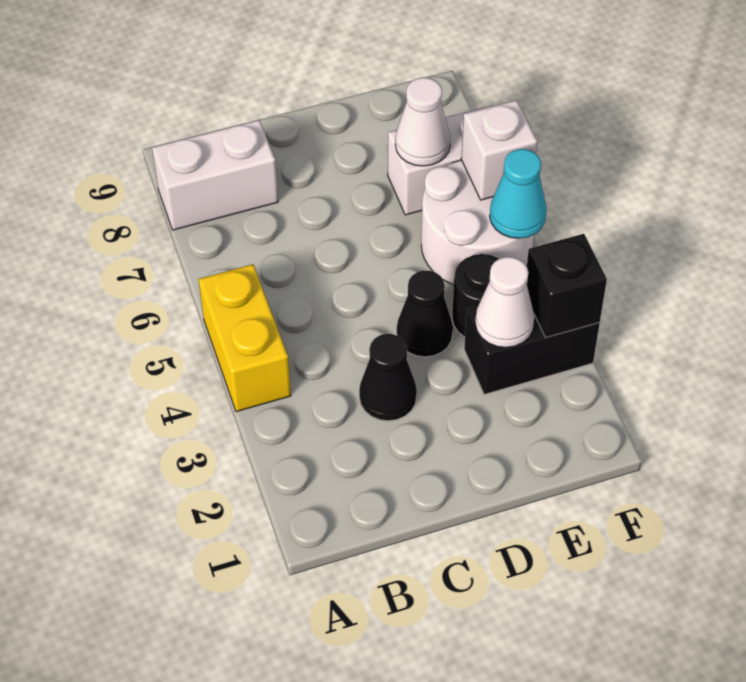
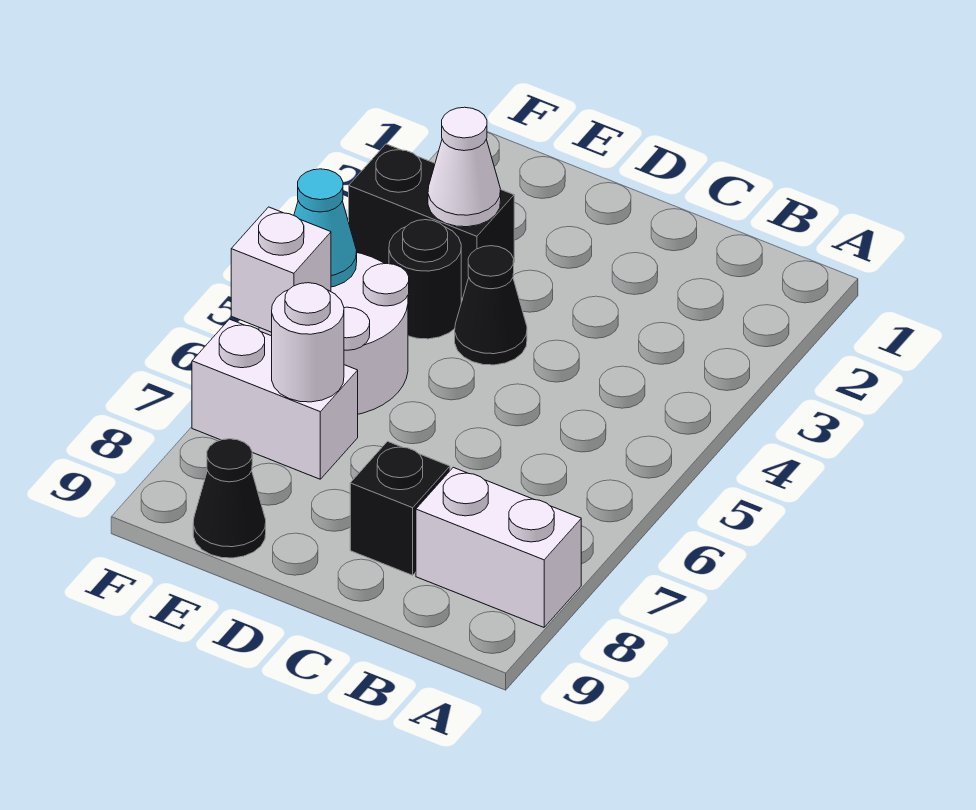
yellow brick A4:A5 level 1 -> none
black cone C3 level 1 -> black cone E9 level 1
white cone E7 level 2 -> white round brick E7 level 2
black brick F3 level 2 -> black brick C8 level 1

